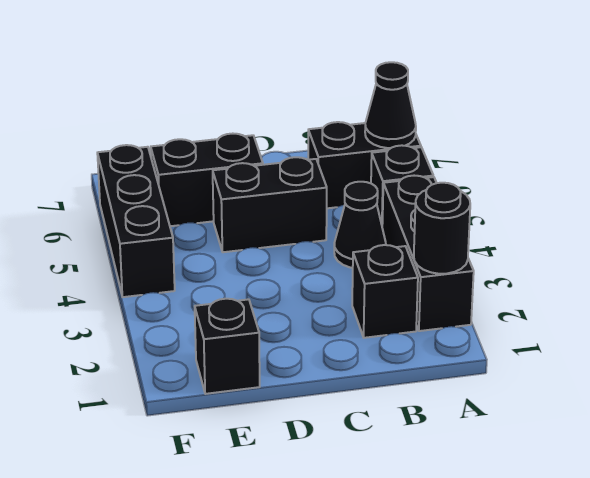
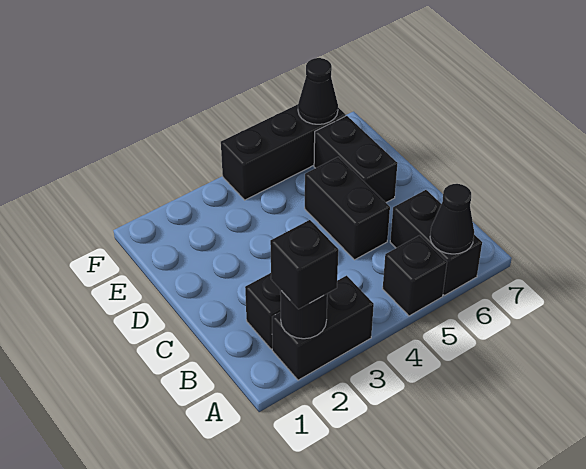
black brick A2:A4 level 1 -> black brick A2:A3 level 1
black cone B4 level 1 -> black cone F6 level 2
black brick E1 level 1 -> black brick A2 level 3

